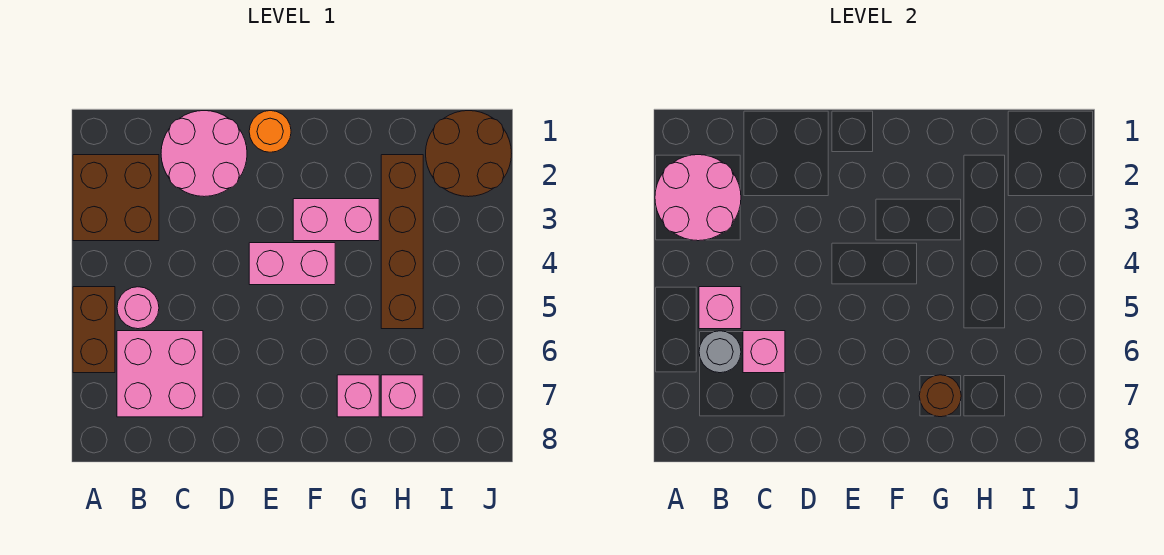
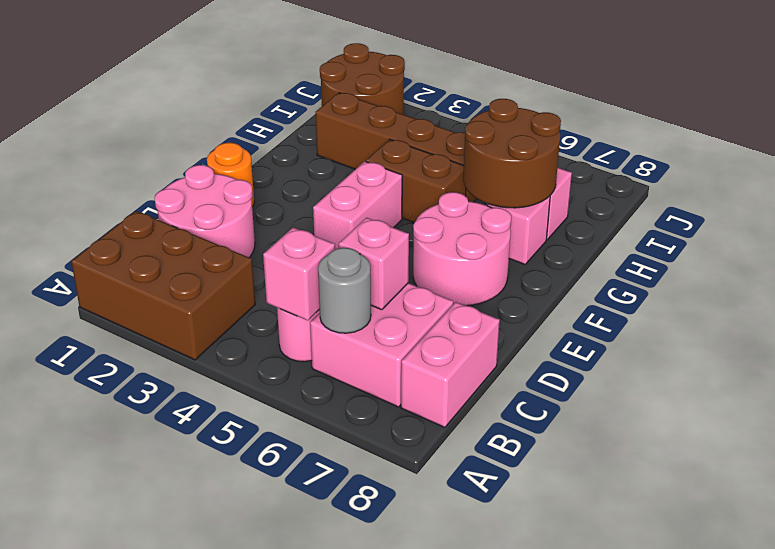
brown brick A2:B3 level 1 -> brown brick A1:B3 level 1
pink round brick A2:B3 level 2 -> pink round brick E6:F7 level 1
brown brick A5:A6 level 1 -> brown brick G4:G5 level 1
pink brick F3:G3 level 1 -> pink brick B8:C8 level 1
brown round brick G7 level 2 -> brown round brick G6:H7 level 2

